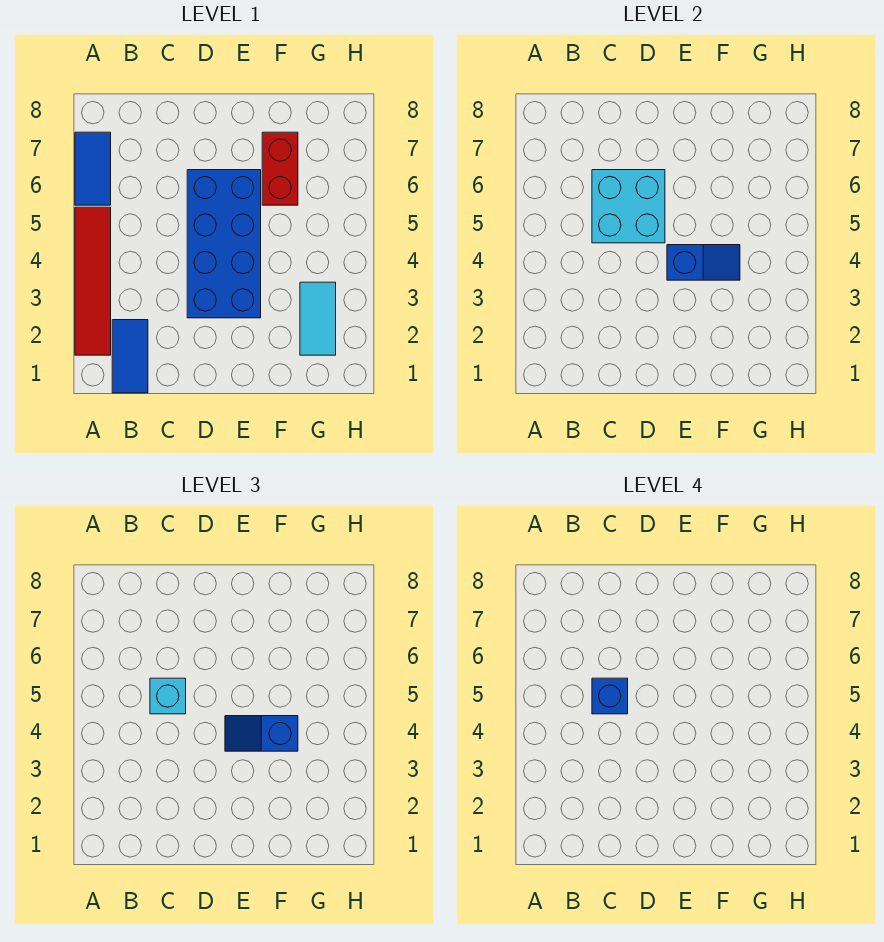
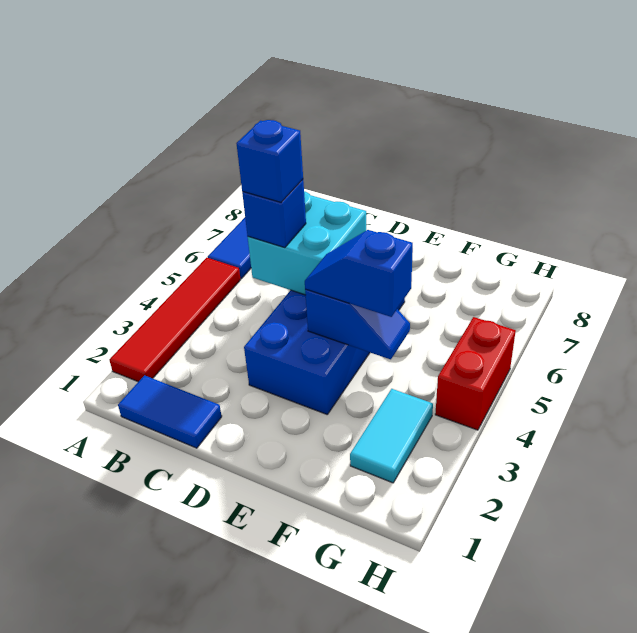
blue tile B1:B2 level 1 -> blue tile B1:C1 level 1
cyan brick C5 level 3 -> blue brick C5 level 3
red brick F6:F7 level 1 -> red brick H4:H5 level 1

